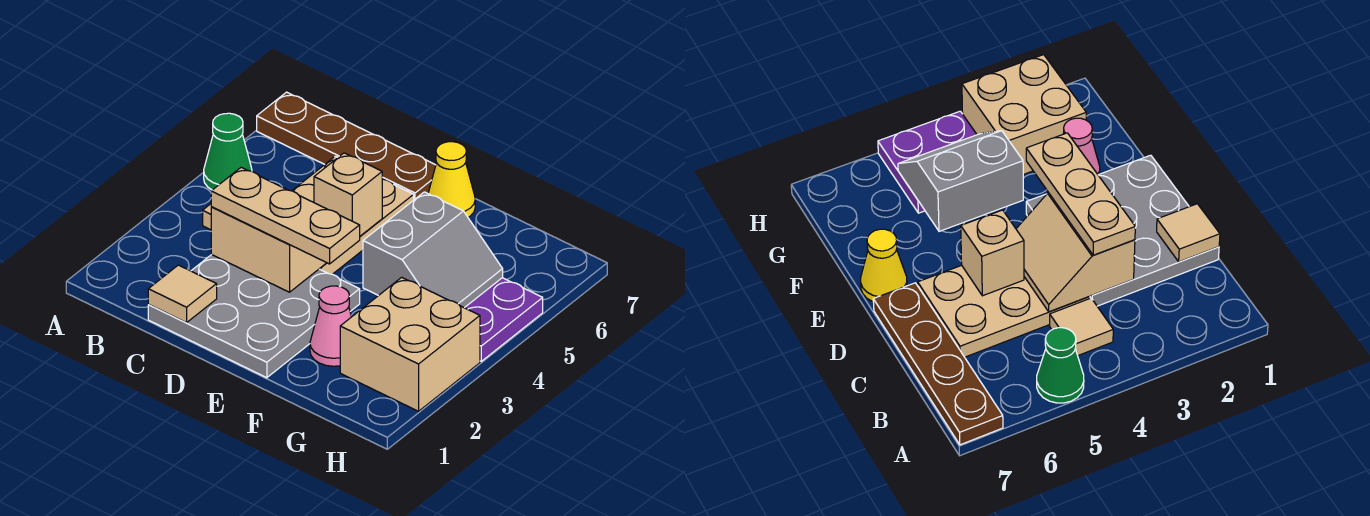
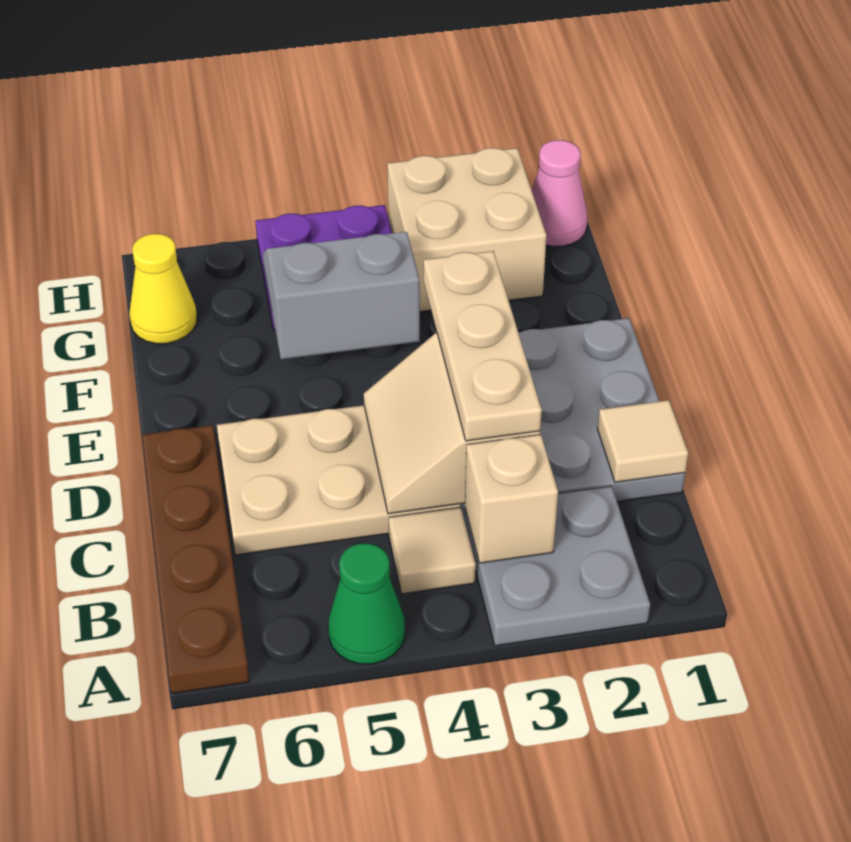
none -> grey plate A2:B3 level 1
tan brick D5 level 2 -> tan brick B3 level 2
yellow cone E7 level 1 -> yellow cone G7 level 1
pink cone F2 level 1 -> pink cone H1 level 1

